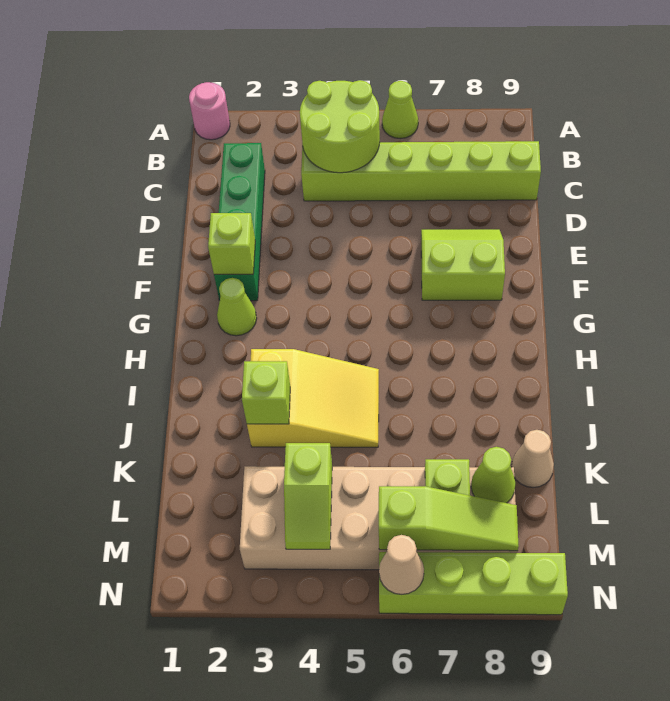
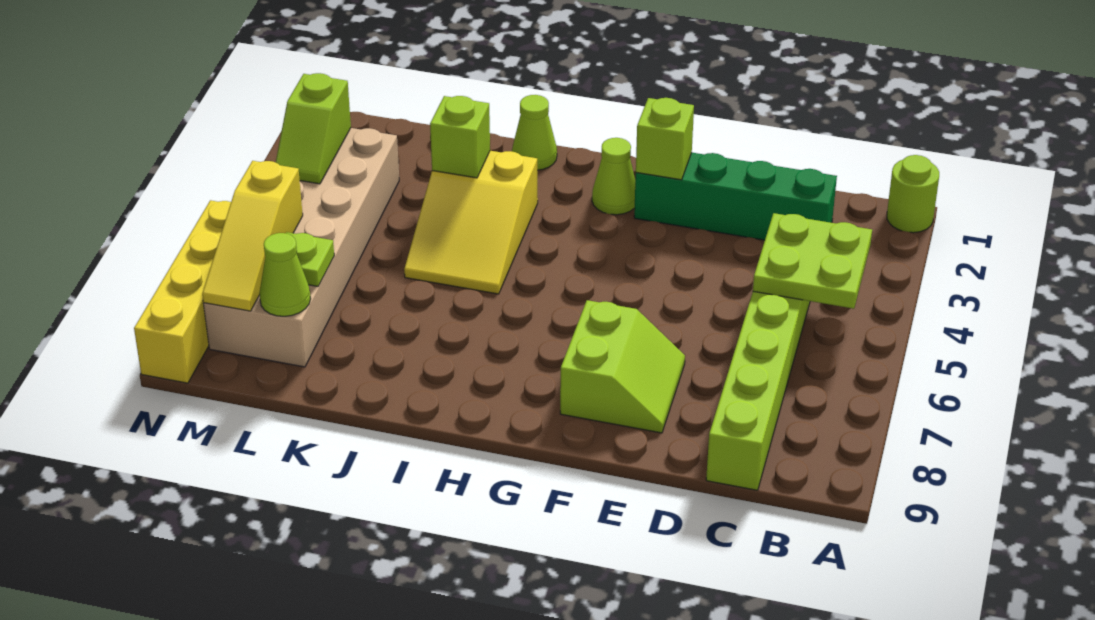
pink round brick A1 level 1 -> lime round brick A1 level 1
lime cone A6 level 1 -> lime cone I1 level 1
lime round brick B4:C5 level 2 -> lime plate B4:C5 level 2
tan cone K9 level 1 -> none
lime slope L4:M4 level 2 top L -> lime slope M3:M4 level 2 top 3
lime slope M6:M8 level 2 top 6 -> yellow slope M6:M8 level 2 top 6
lime brick N6:N9 level 1 -> yellow brick N6:N9 level 1
tan cone N6 level 2 -> none

